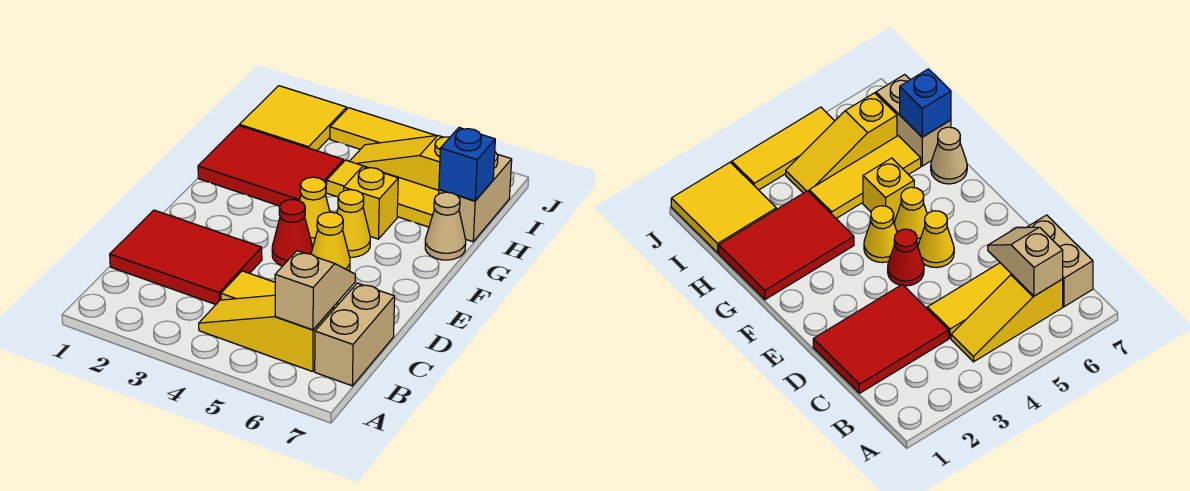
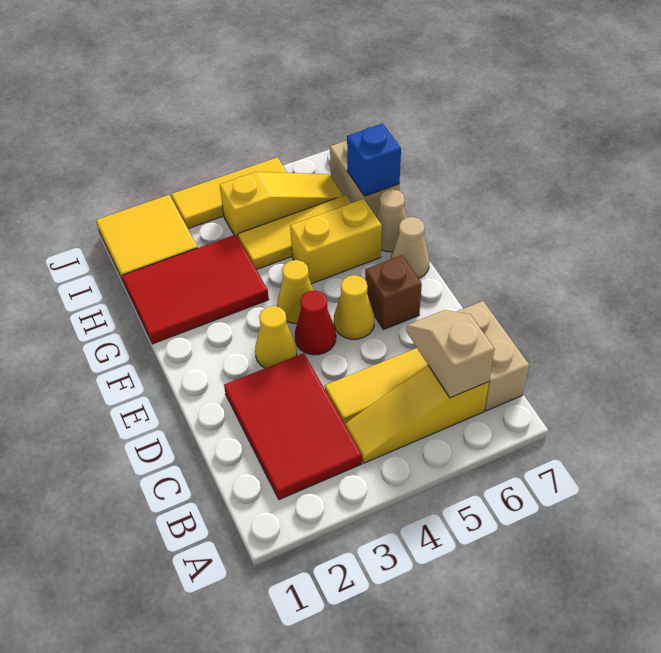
red tile C1:D3 level 1 -> red tile B2:D3 level 1
none -> brown brick E6 level 1
yellow cone F5 level 1 -> yellow cone E3 level 1
none -> tan cone F7 level 1
yellow brick G5 level 1 -> yellow brick G5:G6 level 1
yellow slope I4:I6 level 1 top 6 -> yellow slope I4:I6 level 1 top 4

